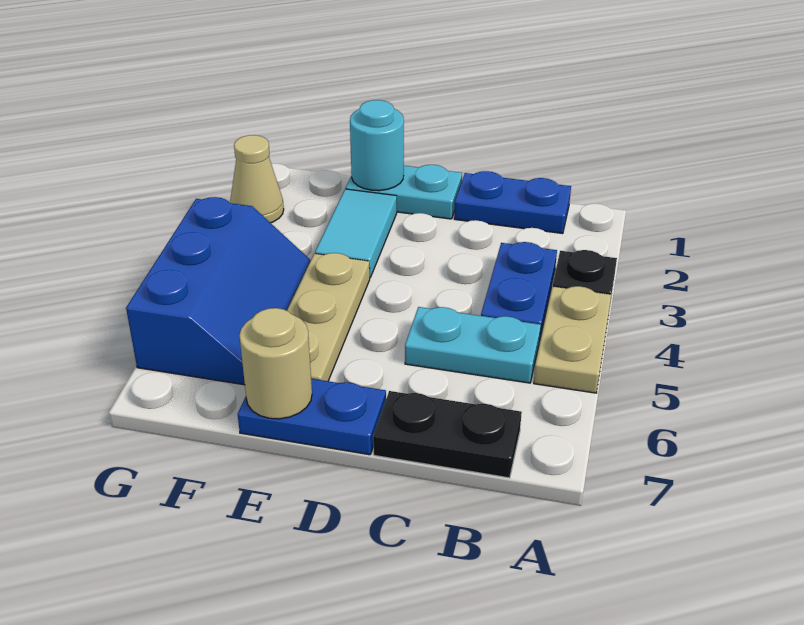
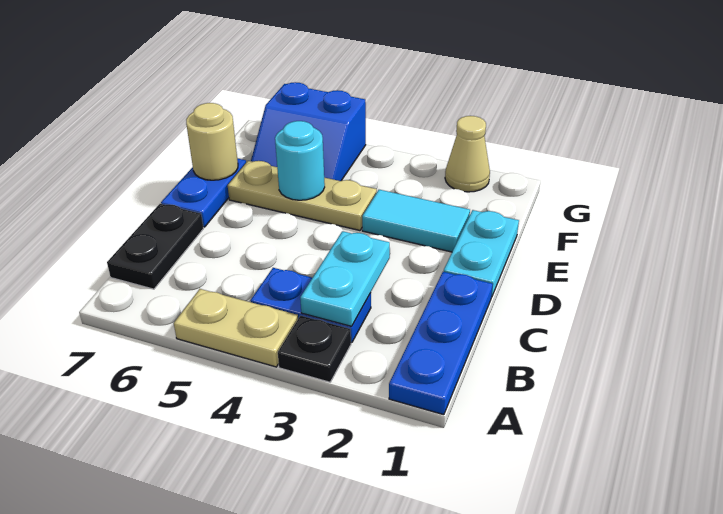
blue plate B1:C1 level 1 -> blue plate A1:C1 level 1
cyan plate B5:C5 level 1 -> cyan plate B3:C3 level 2
cyan round brick E1 level 2 -> cyan round brick E5 level 2
blue slope F4:G6 level 1 top G -> blue slope F5:G6 level 1 top G

